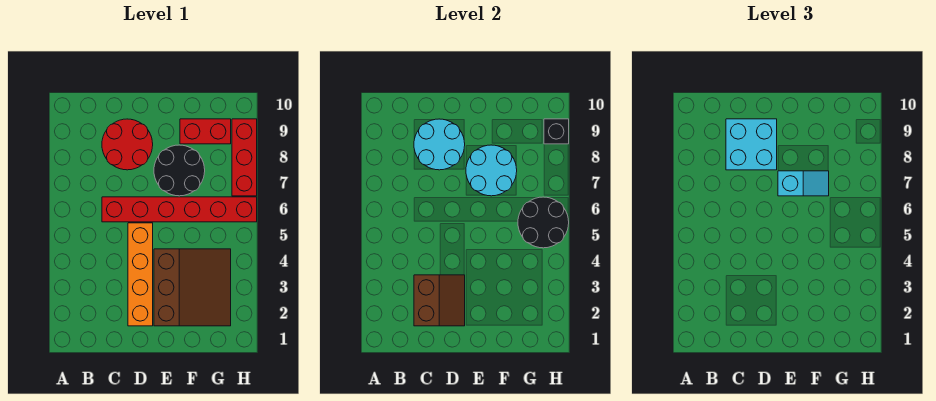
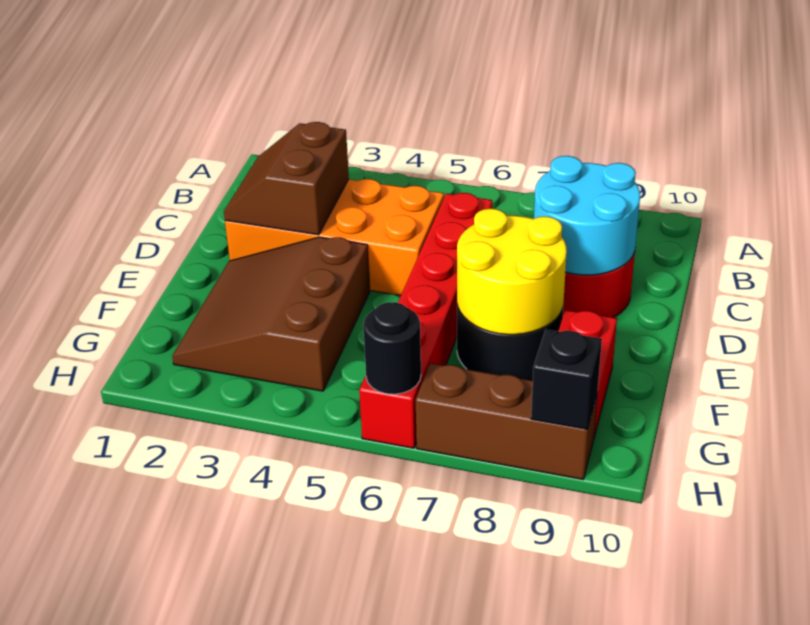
brown slope C2:D3 level 2 top C -> brown slope C2:D3 level 2 top 3
cyan brick C8:D9 level 3 -> none
orange brick D2:D5 level 1 -> orange brick C2:D5 level 1
brown slope E2:G4 level 1 top E -> brown slope E2:G4 level 1 top 4
cyan round brick E7:F8 level 2 -> yellow round brick E7:F8 level 2
cyan slope E7:F7 level 3 top E -> none
black round brick G5:H6 level 2 -> black round brick H6 level 2
red brick H7:H9 level 1 -> brown brick H7:H9 level 1

